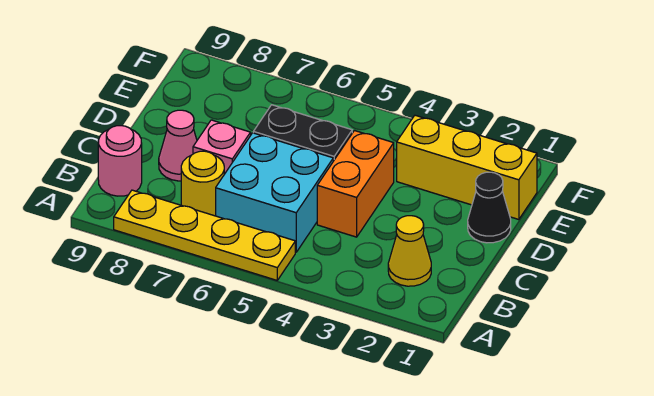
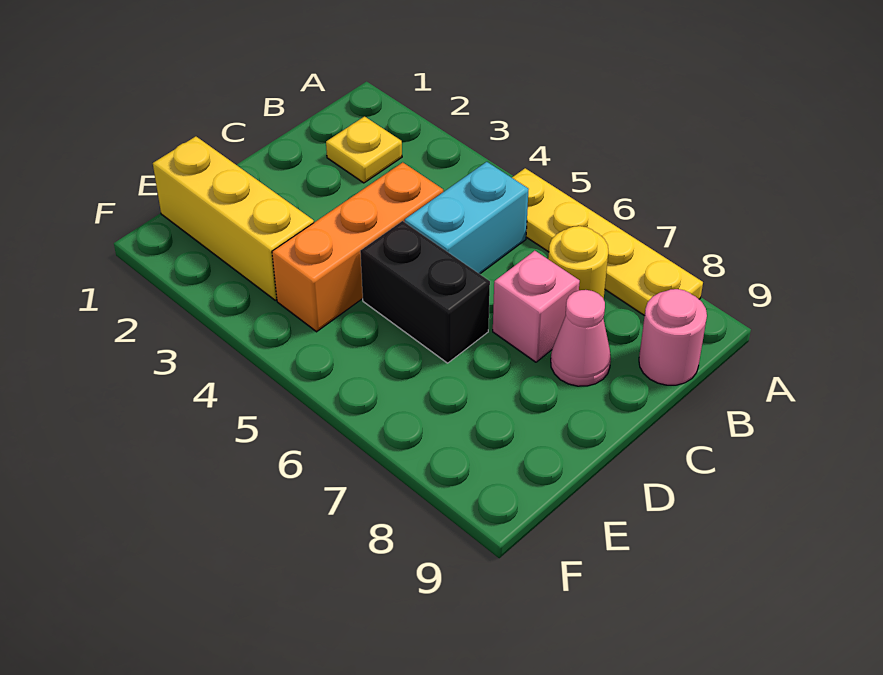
yellow cone B2 level 1 -> yellow plate B2 level 1
cyan brick B5:C6 level 1 -> cyan brick B5:C5 level 1
orange brick C4:D4 level 1 -> orange brick C4:E4 level 1
black cone D1 level 1 -> none

